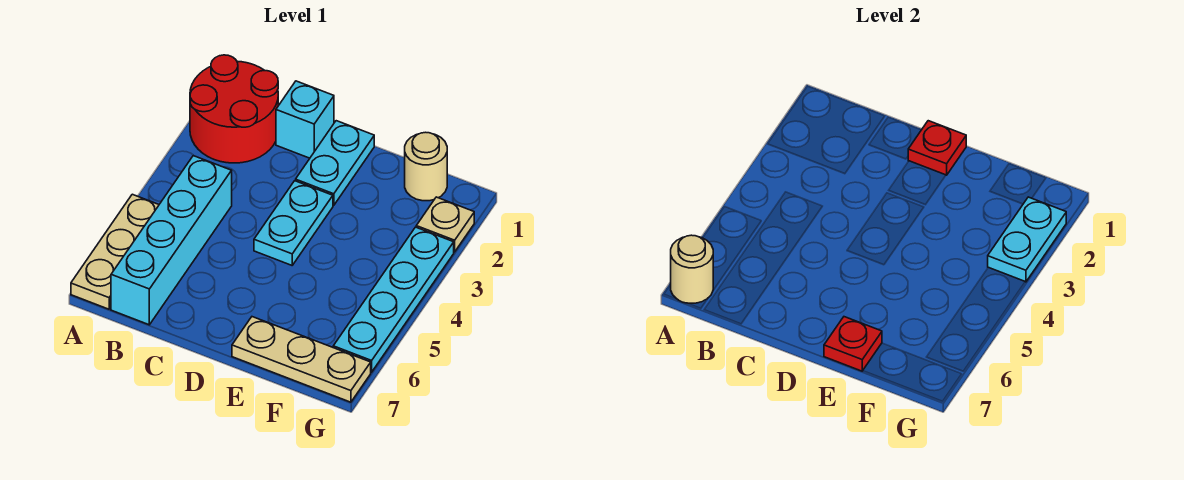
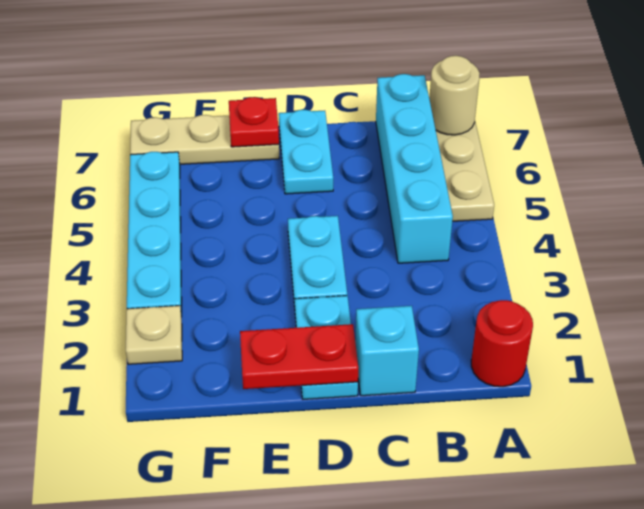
red round brick A1:B2 level 1 -> red round brick A1 level 1
red plate D1 level 2 -> red plate D1:E1 level 2
tan round brick F1 level 1 -> none
cyan plate G2:G3 level 2 -> cyan plate D6:D7 level 1

